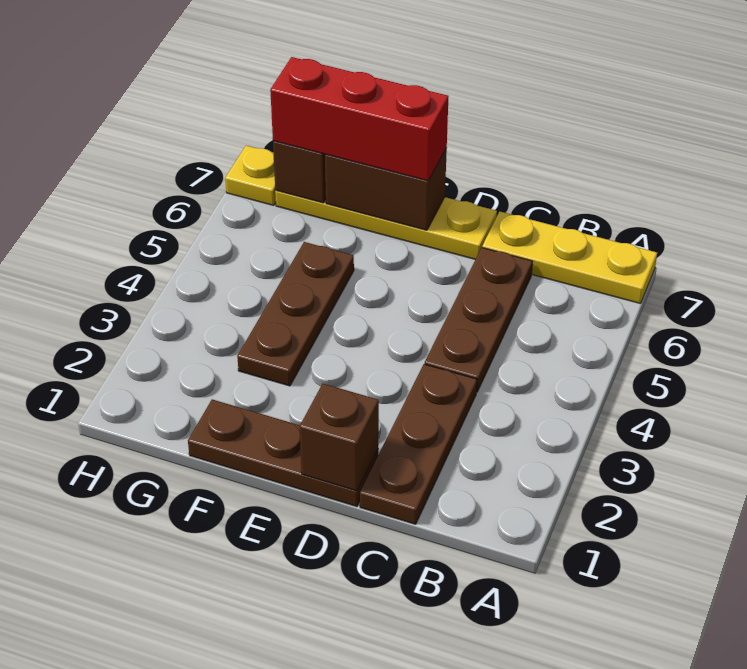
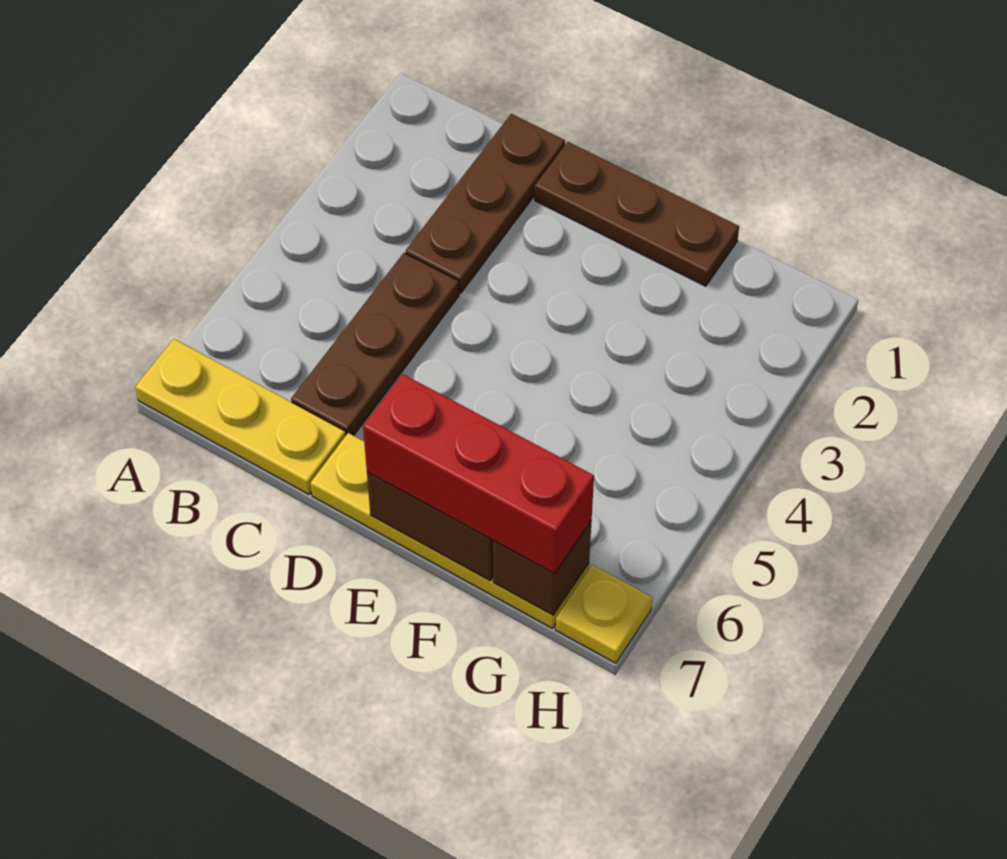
brown brick D1 level 2 -> none
brown plate F3:F5 level 1 -> none

